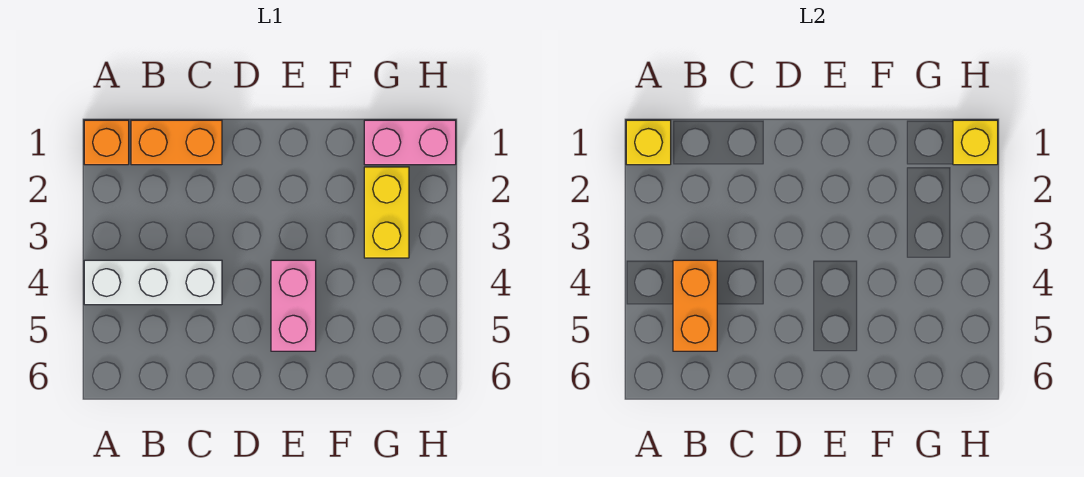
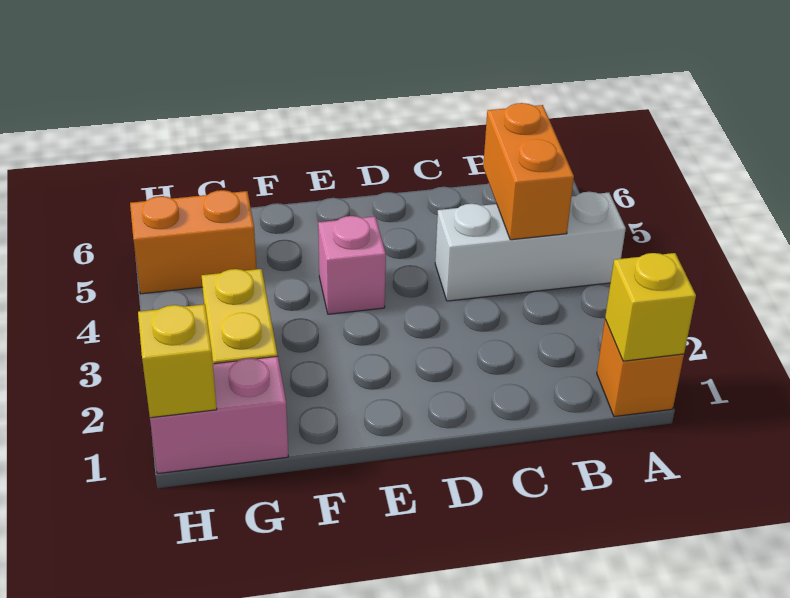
orange brick B1:C1 level 1 -> orange brick G5:H5 level 1
pink brick E4:E5 level 1 -> pink brick E4 level 1

